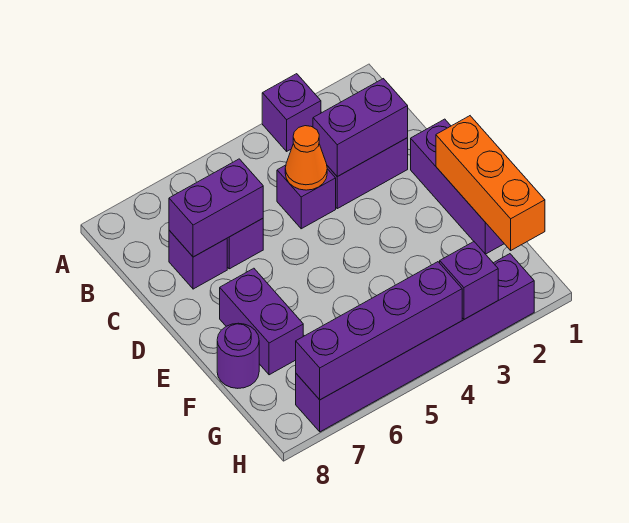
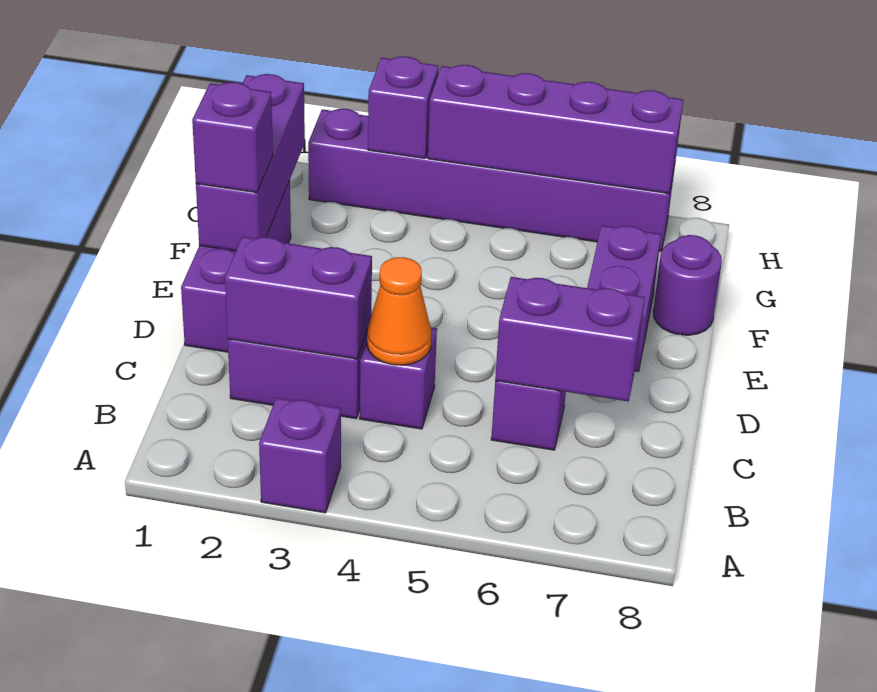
purple brick C7 level 1 -> purple brick E1 level 3
orange brick E1:G1 level 2 -> purple brick E1:G1 level 2

